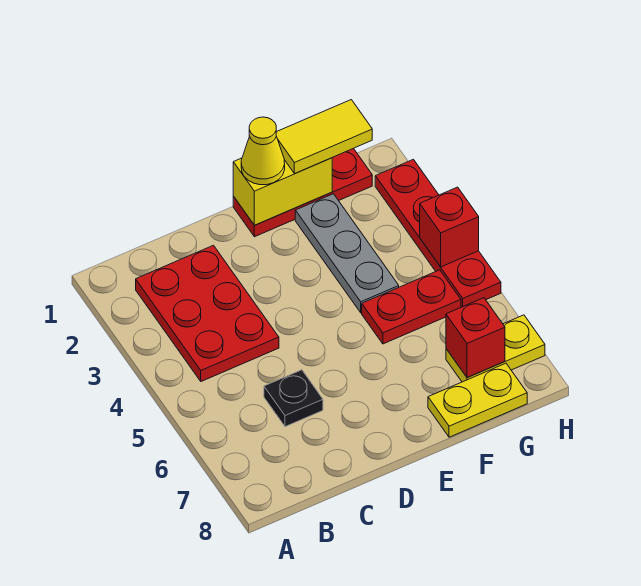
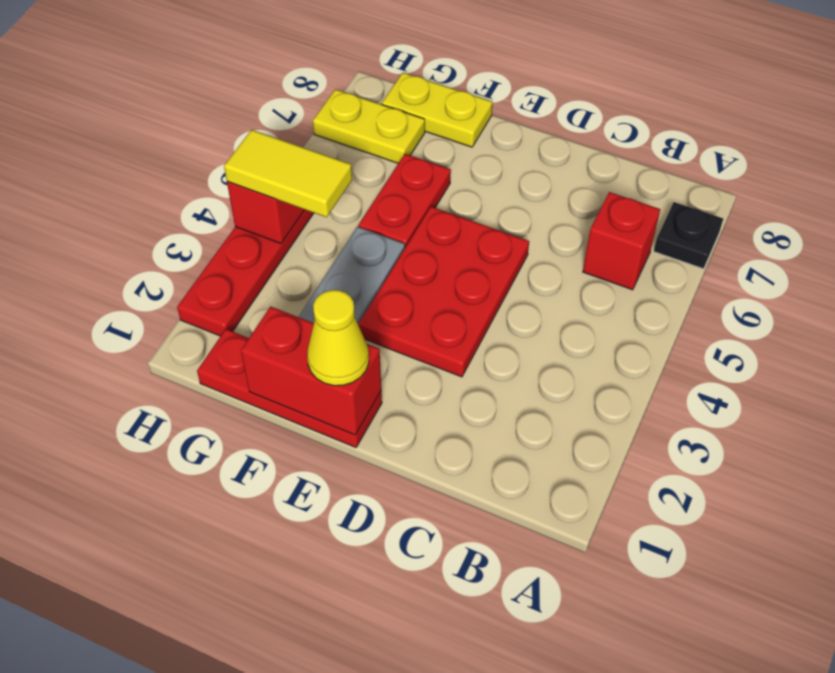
red plate B2:C4 level 1 -> red plate D3:E5 level 1
black plate C6 level 1 -> black plate A7 level 1
yellow brick E1:F1 level 2 -> red brick E1:F1 level 2
yellow tile F1:G1 level 3 -> yellow tile G4:H4 level 3
red plate F5:G5 level 1 -> red plate F5:F6 level 1
red brick G7 level 2 -> red brick B6 level 1

